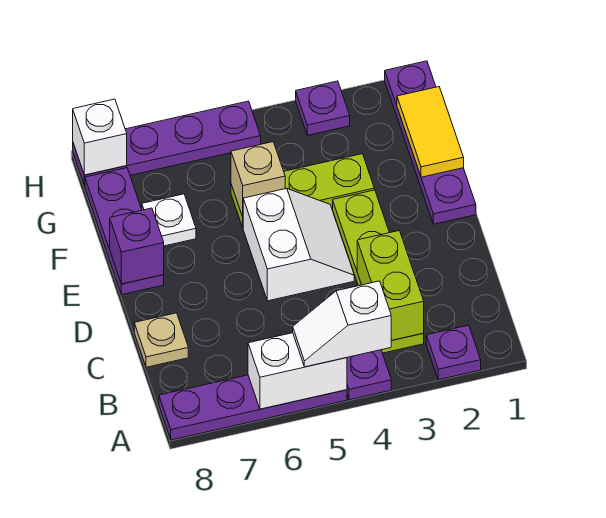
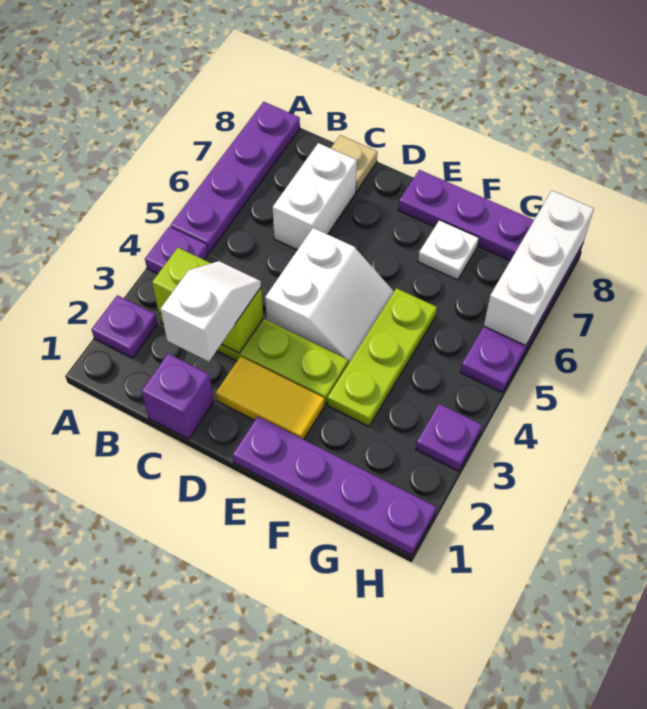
white slope A4:A5 level 3 top 4 -> white slope C2:C3 level 3 top 2
white brick A5:A6 level 2 -> white brick C6:C7 level 1
white slope D4:E5 level 1 top 5 -> white slope D4:E5 level 1 top D
purple brick E8 level 2 -> purple brick C1 level 1
yellow tile F1:G1 level 2 -> yellow tile D2:E2 level 1
tan brick F5 level 2 -> none
white brick H8 level 2 -> white brick H6:H8 level 2

